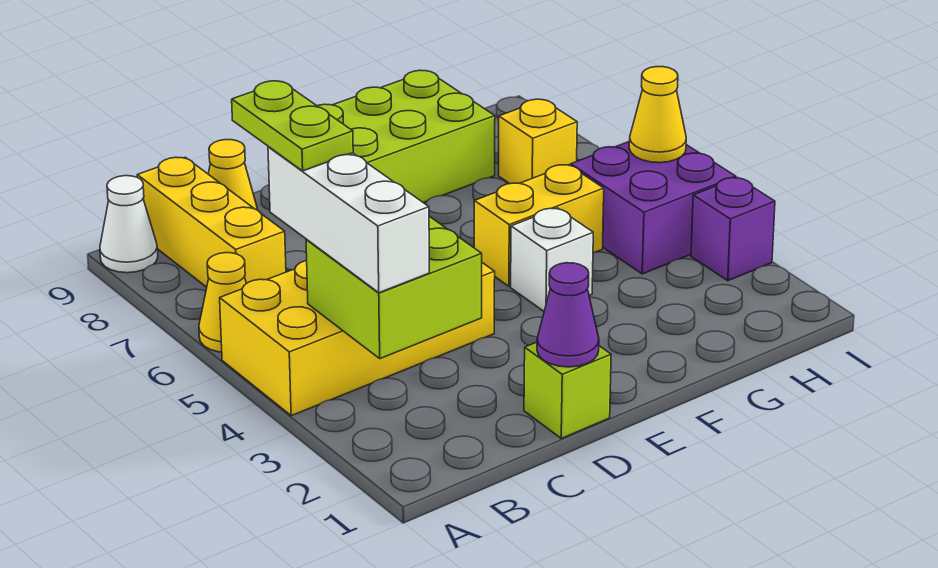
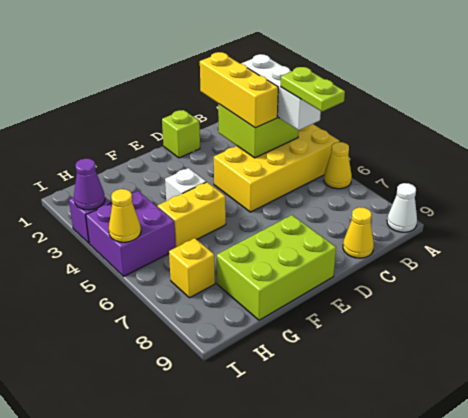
yellow brick B7:B9 level 1 -> yellow brick C2:C4 level 3
purple cone D1 level 2 -> purple cone I3 level 2

